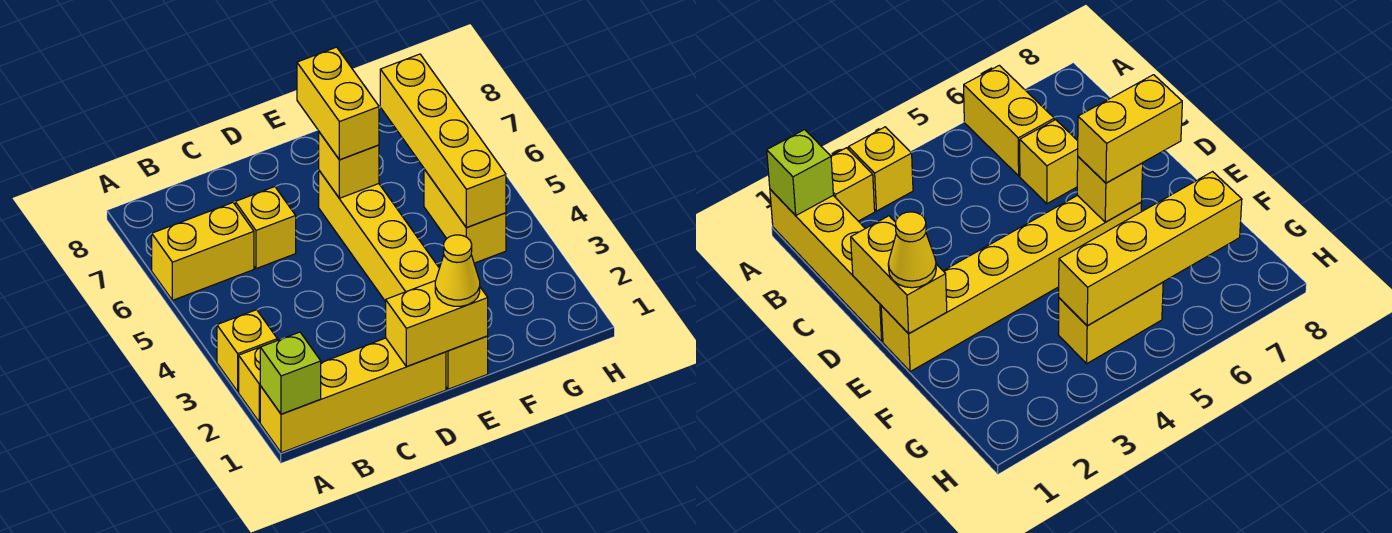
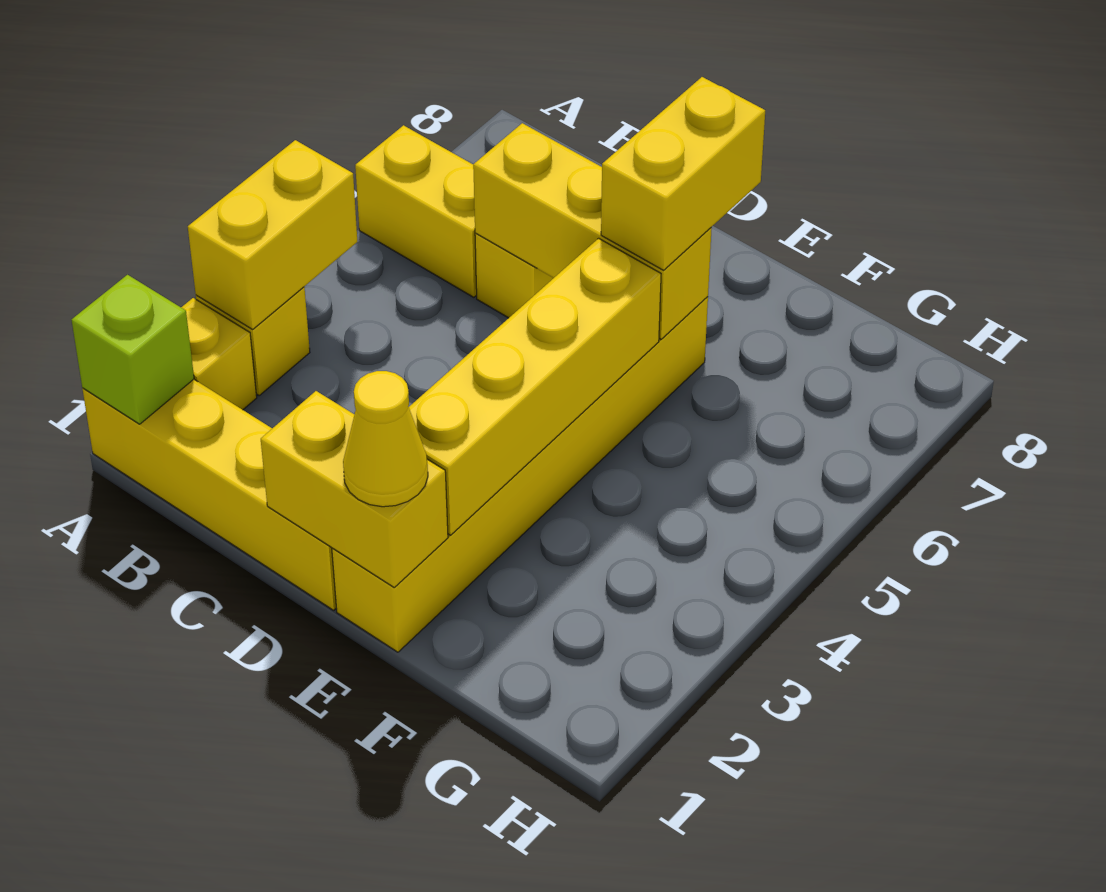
yellow brick E6 level 2 -> yellow brick C6:E6 level 2
yellow brick G4:G5 level 1 -> yellow brick A3:A4 level 2
yellow brick G4:G7 level 2 -> yellow brick E2:E5 level 2

